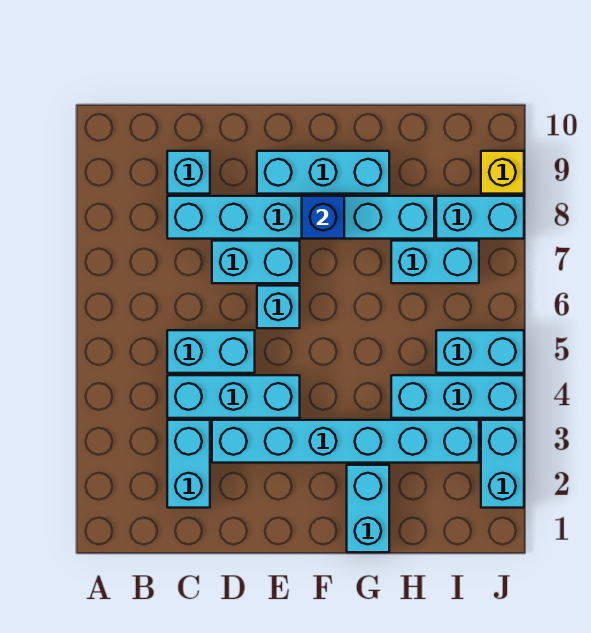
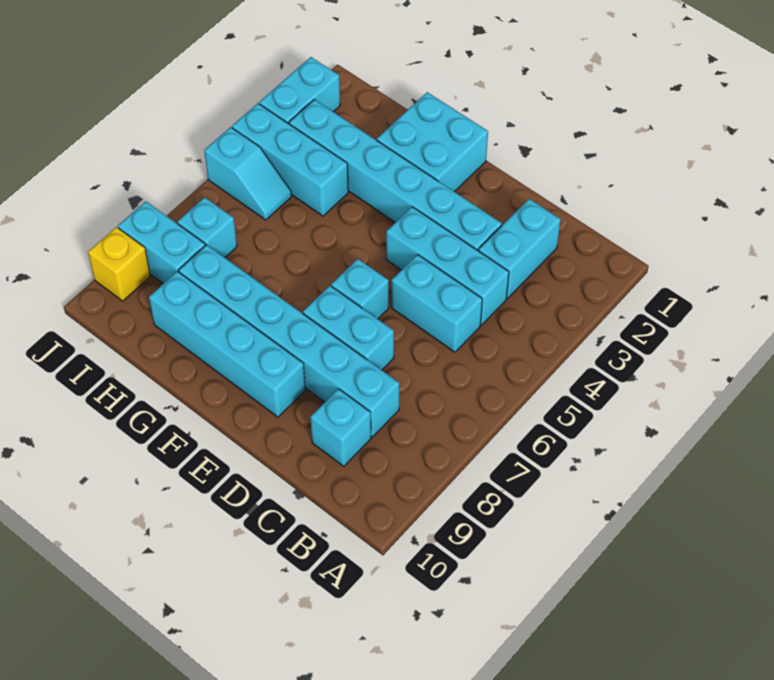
cyan brick E9:G9 level 1 -> cyan brick E9:H9 level 1
blue brick F8 level 2 -> none
cyan brick G1:G2 level 1 -> cyan brick F1:G2 level 1
cyan brick H7:I7 level 1 -> cyan brick I7 level 1
cyan brick I5:J5 level 1 -> cyan slope I5:J5 level 1 top J

